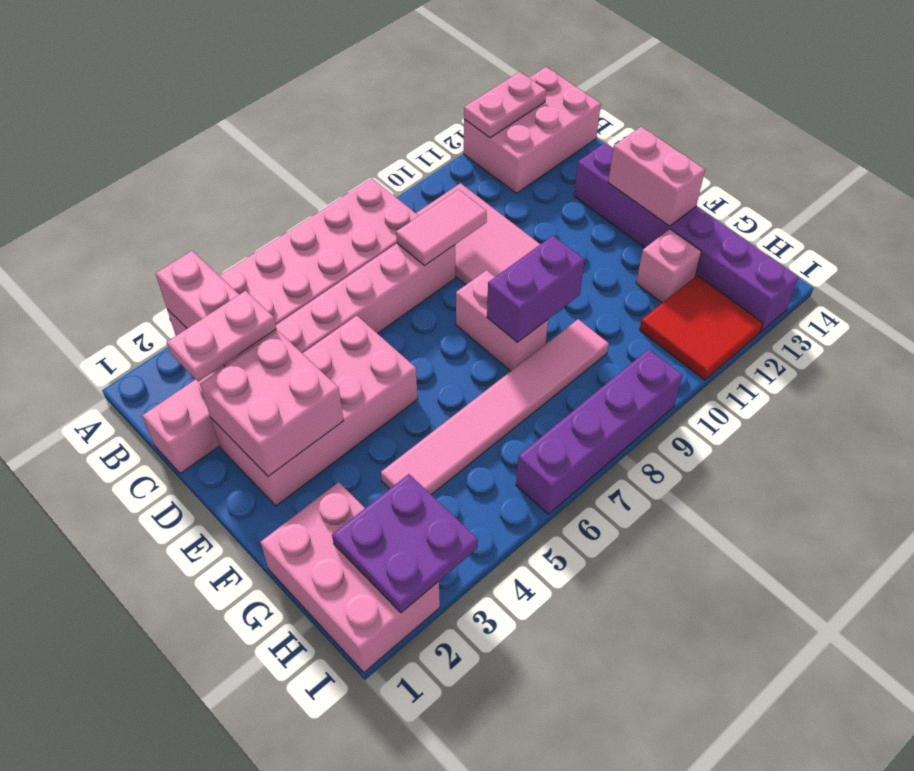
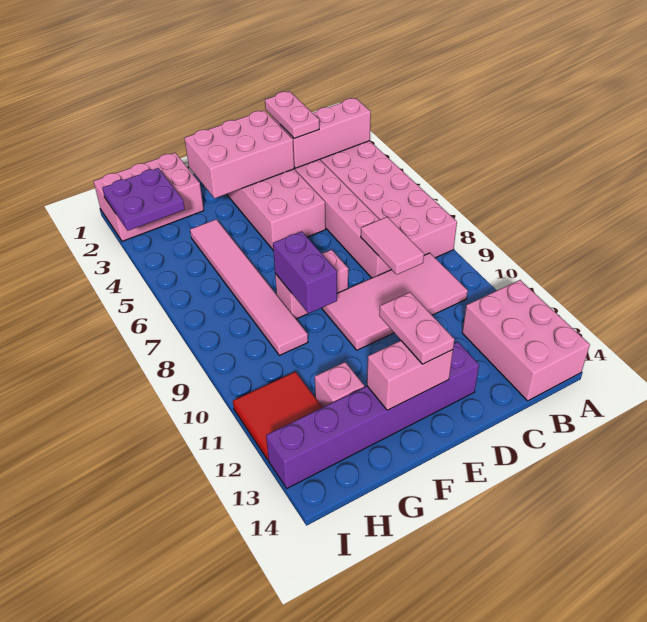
pink plate A12:A13 level 2 -> pink plate E12:E13 level 3
pink brick D2:E3 level 2 -> pink brick D2:F3 level 2
purple brick I6:I9 level 1 -> none

